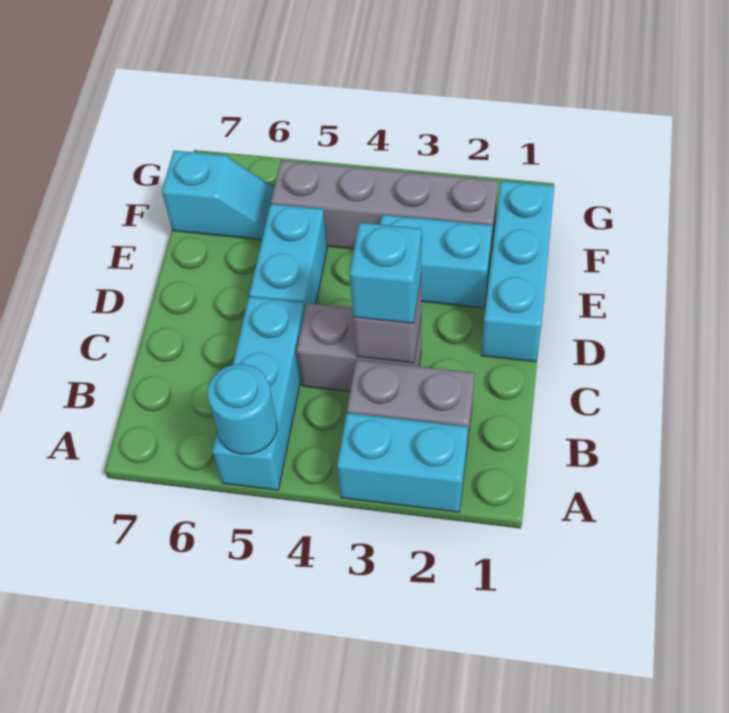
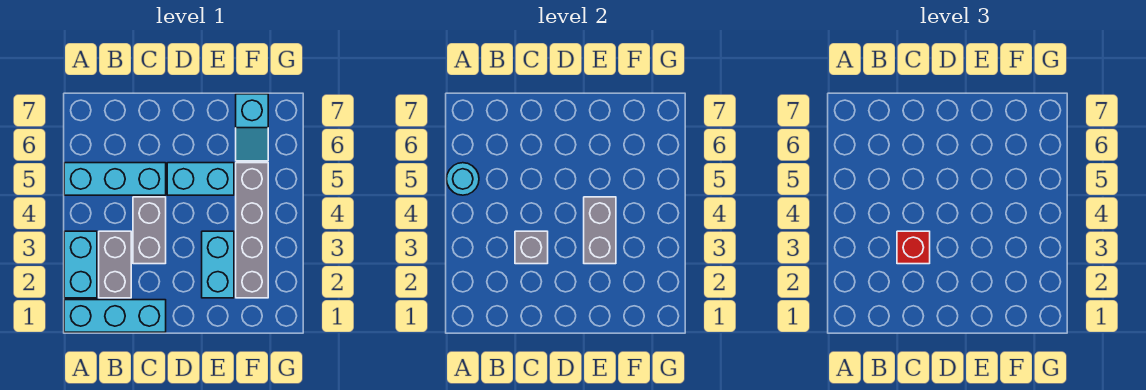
cyan brick C3 level 3 -> red brick C3 level 3
cyan brick D1:F1 level 1 -> cyan brick A1:C1 level 1
none -> grey brick E3:E4 level 2

